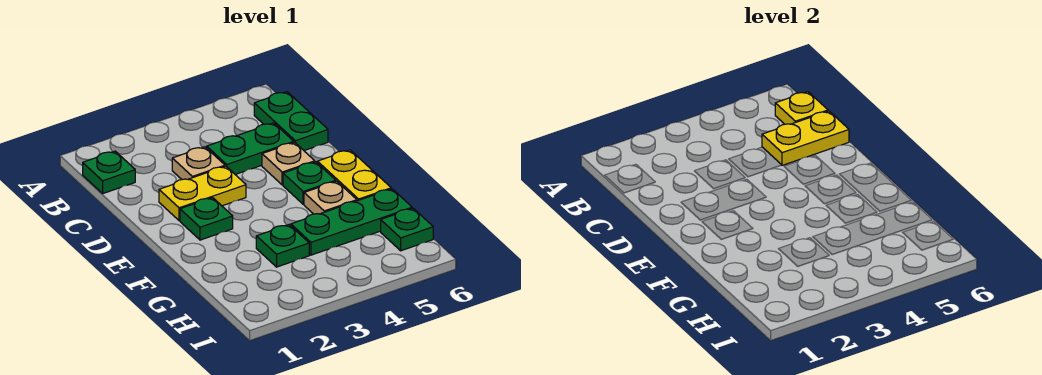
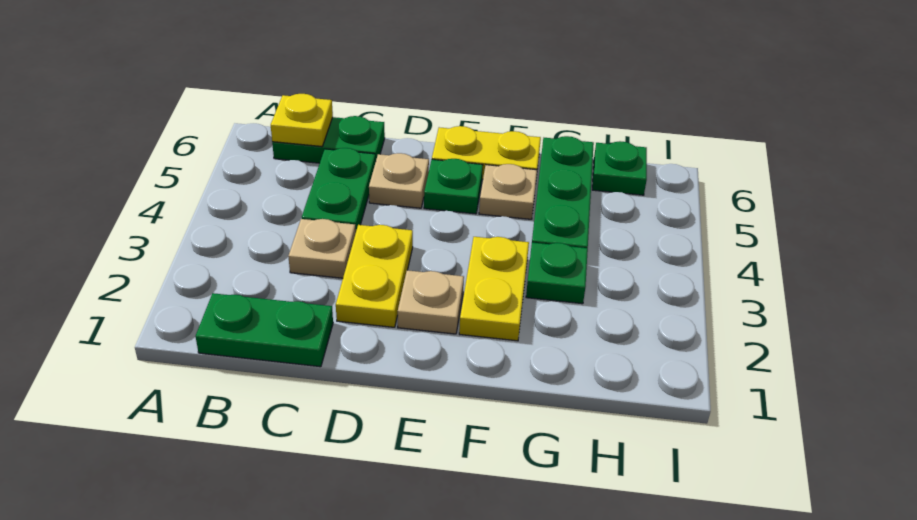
green plate B1 level 1 -> green plate B1:C1 level 1
yellow plate C5:C6 level 2 -> yellow plate F2:F3 level 1
green plate E2 level 1 -> tan plate E2 level 1

